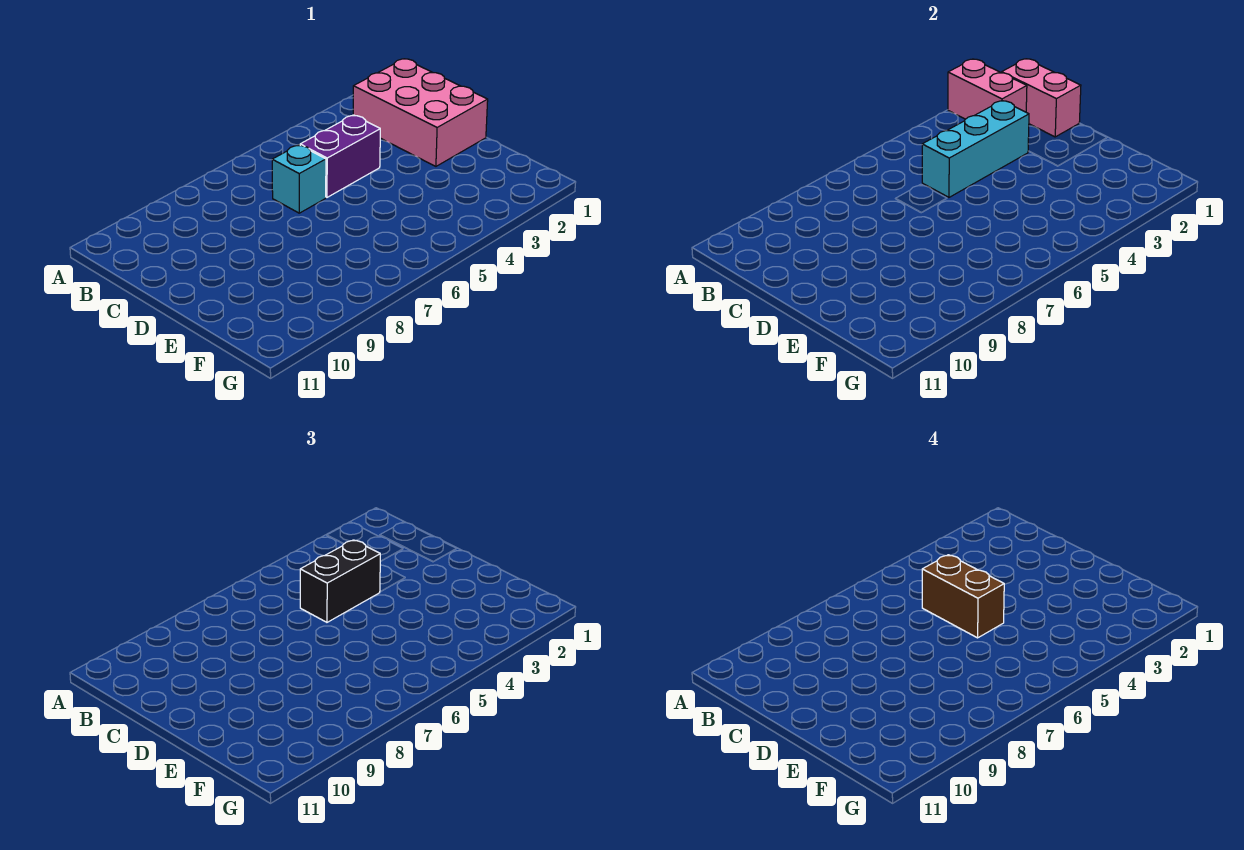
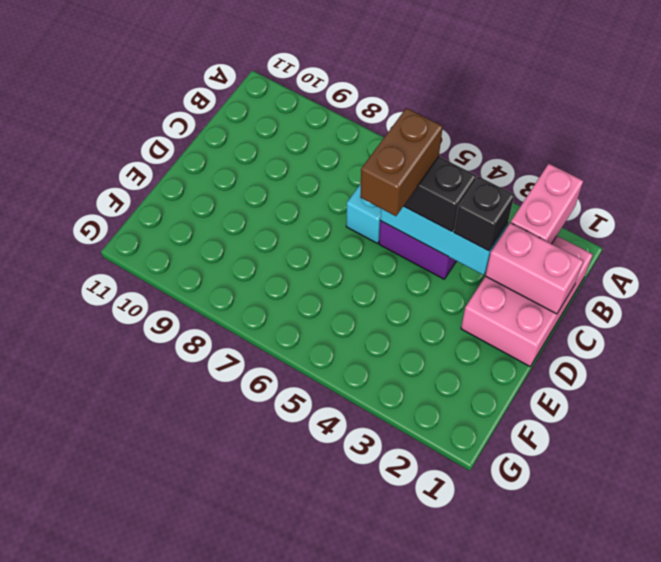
pink brick B1:C1 level 2 -> pink brick C1:C2 level 2
none -> black brick C3 level 3

